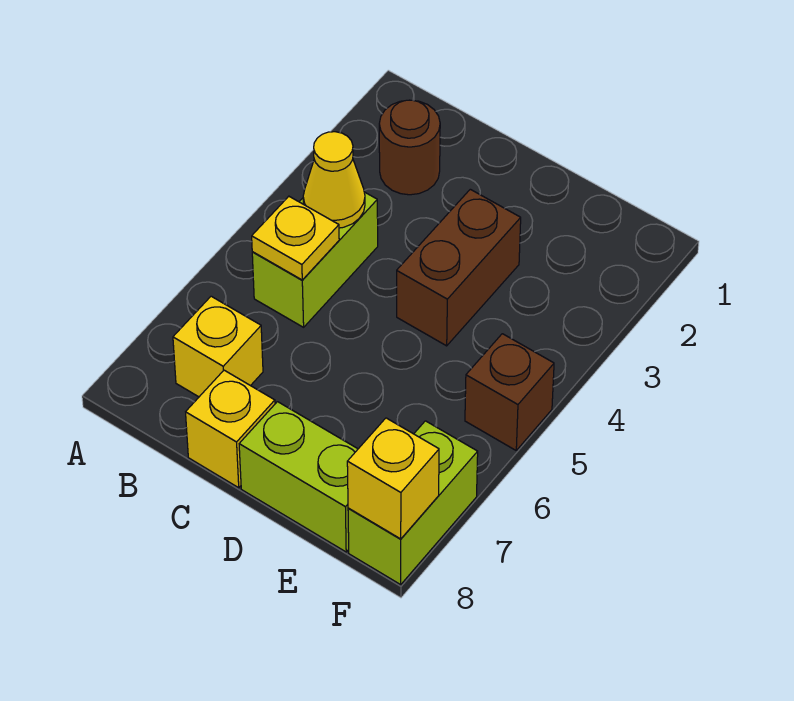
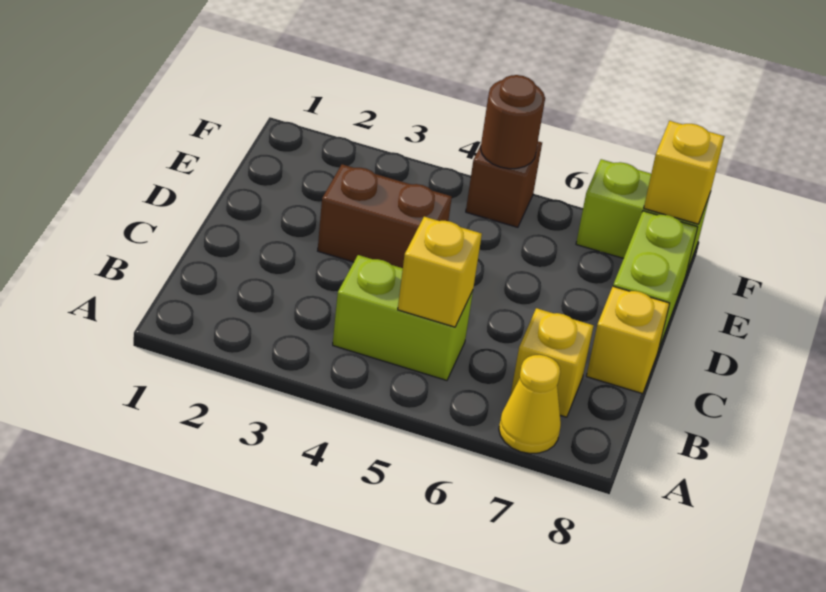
brown round brick B2 level 1 -> brown round brick F5 level 2
yellow cone B4 level 2 -> yellow cone A7 level 1
yellow plate B5 level 2 -> yellow brick B5 level 2

